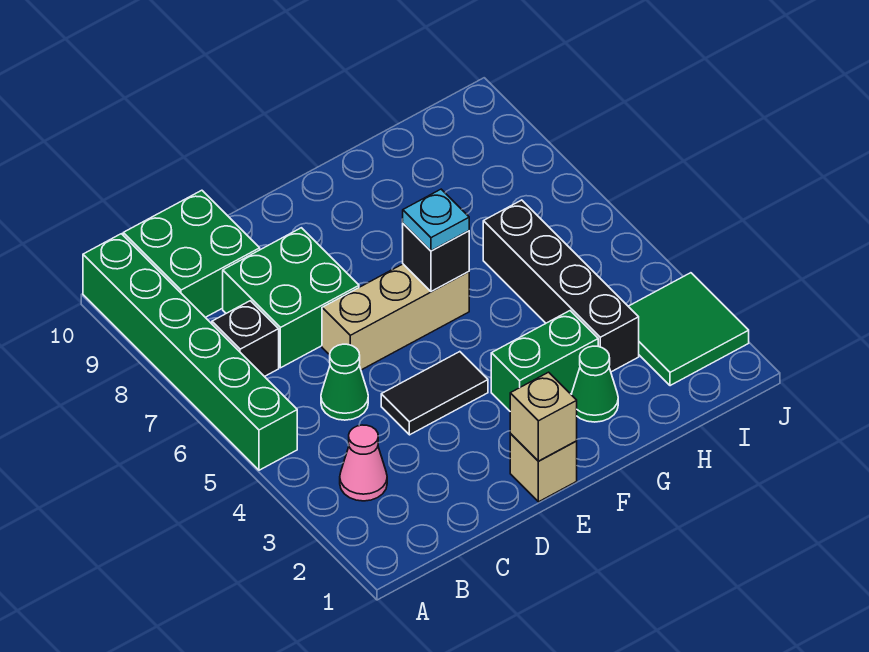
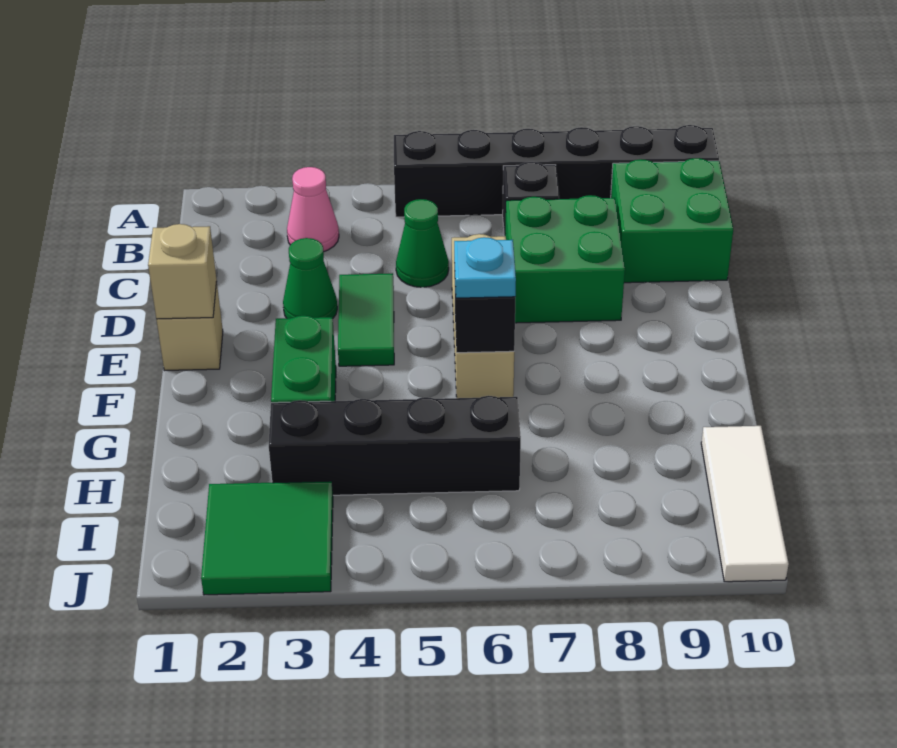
green brick A5:A10 level 1 -> black brick A5:A10 level 1
black tile D4:E4 level 1 -> green tile D4:E4 level 1
green cone G2 level 1 -> green cone D3 level 1
none -> white tile H10:J10 level 1

